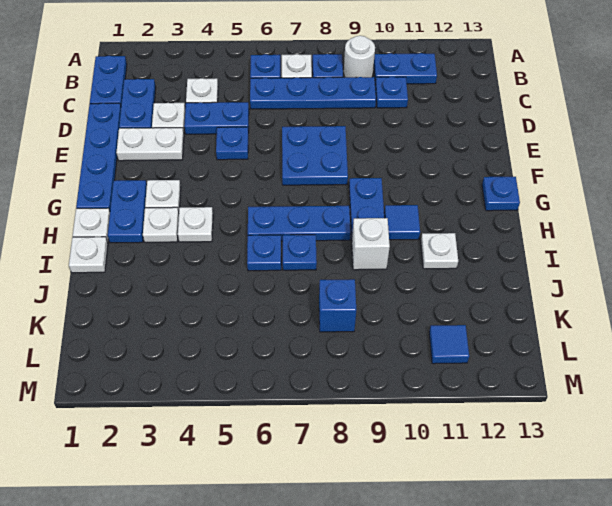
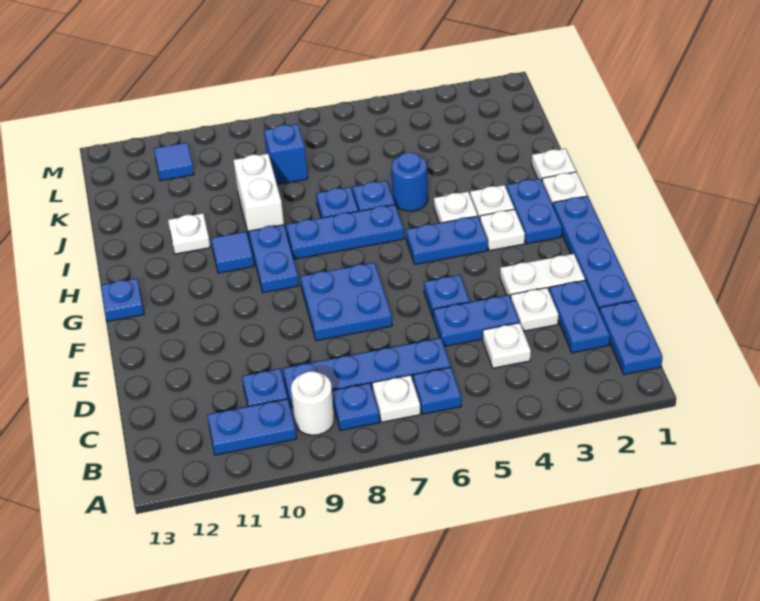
none -> blue plate G4:G5 level 1
none -> blue round brick I5 level 1
white brick I9 level 1 -> white brick I9:J9 level 1

